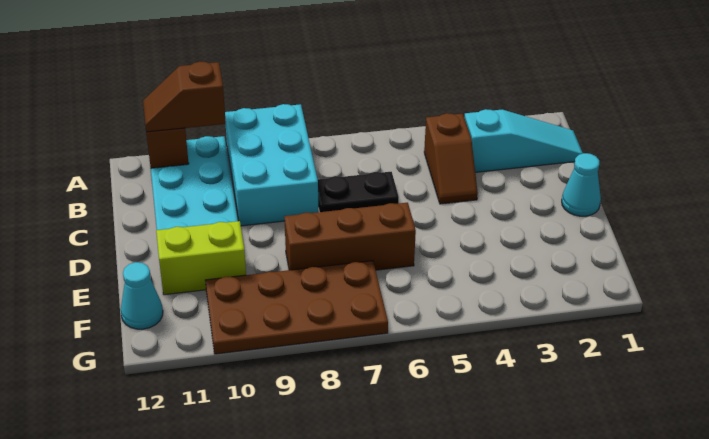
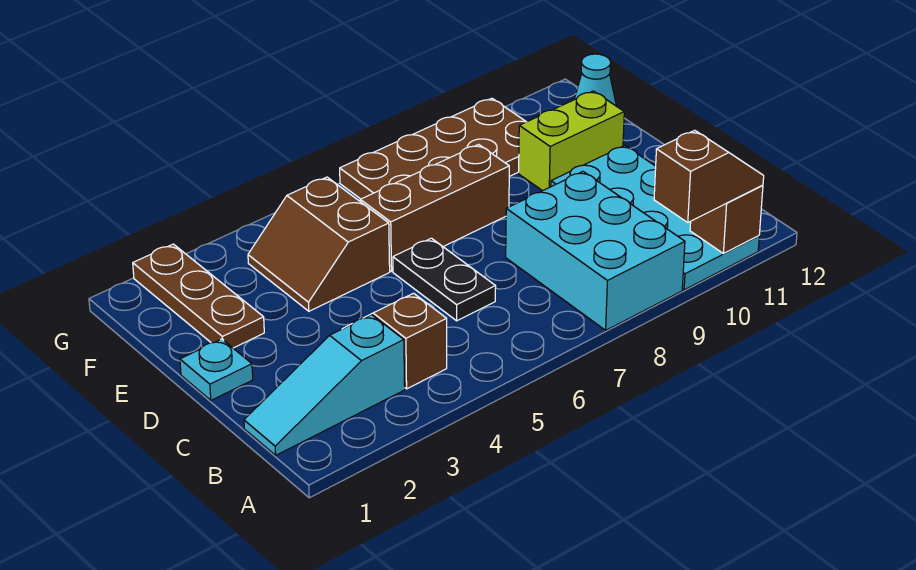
black plate C6:C7 level 1 -> black plate C6:D6 level 1
cyan cone D1 level 1 -> cyan plate D1 level 1
none -> brown plate E2:G2 level 1
none -> brown slope E4:F5 level 1 top 5

